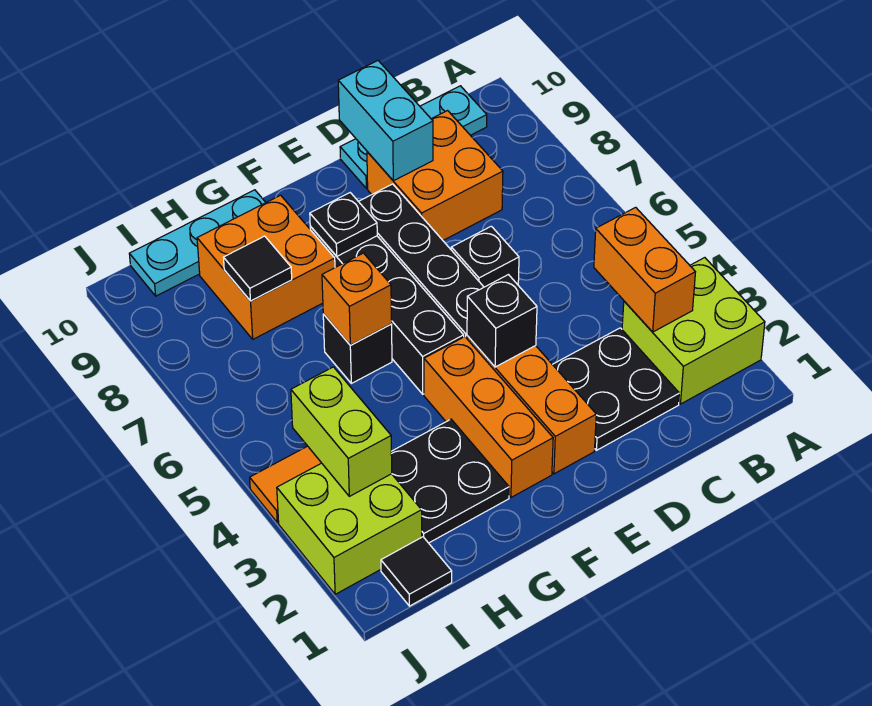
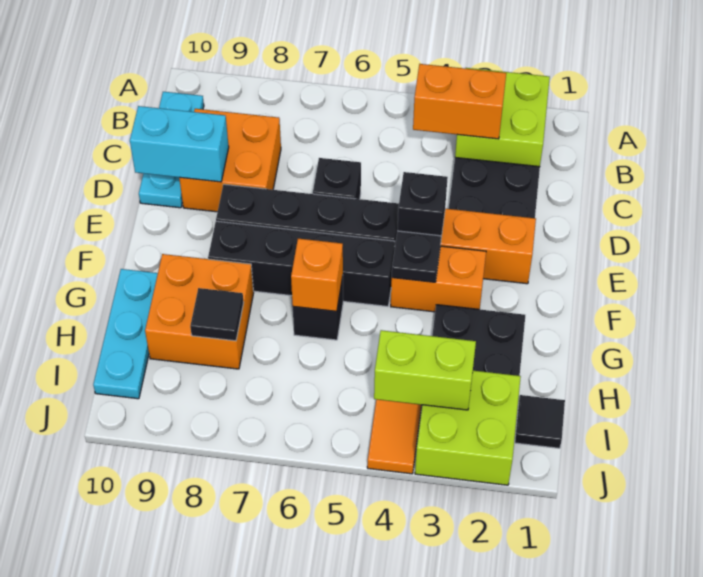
orange brick F2:F4 level 1 -> orange brick F3:F4 level 1
black plate F8 level 2 -> black plate F4 level 2

